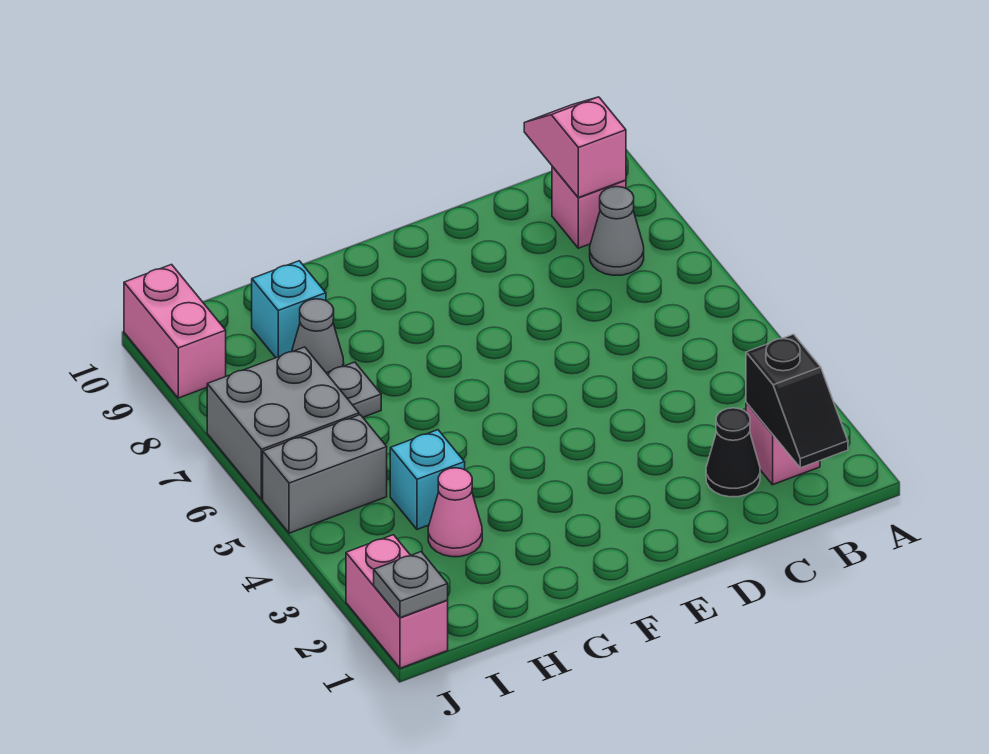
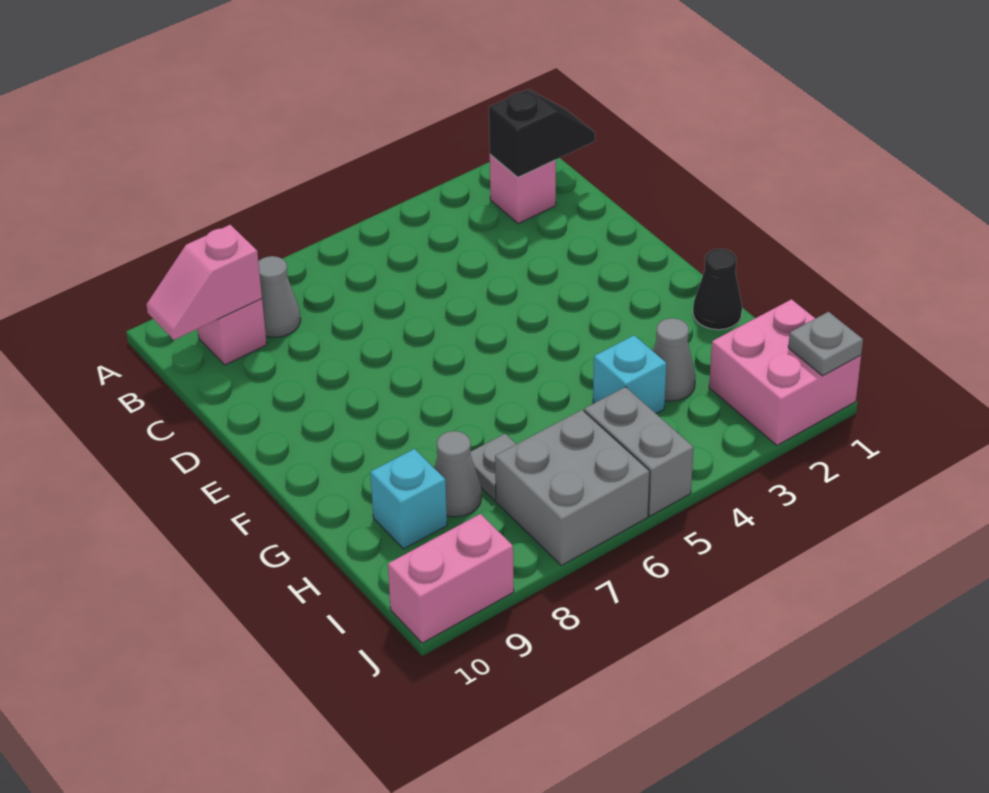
black cone C2 level 1 -> black cone G1 level 1
pink cone H3 level 1 -> grey cone H3 level 1
pink brick J1:J2 level 1 -> pink brick I1:J2 level 1

